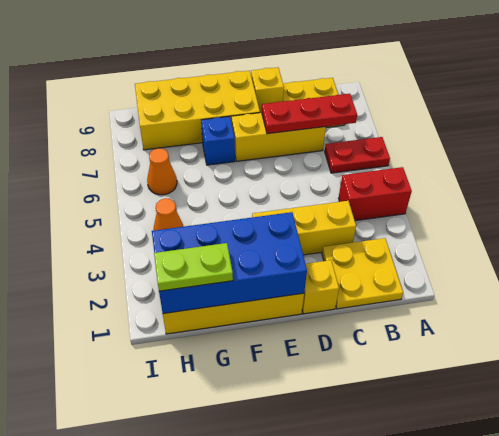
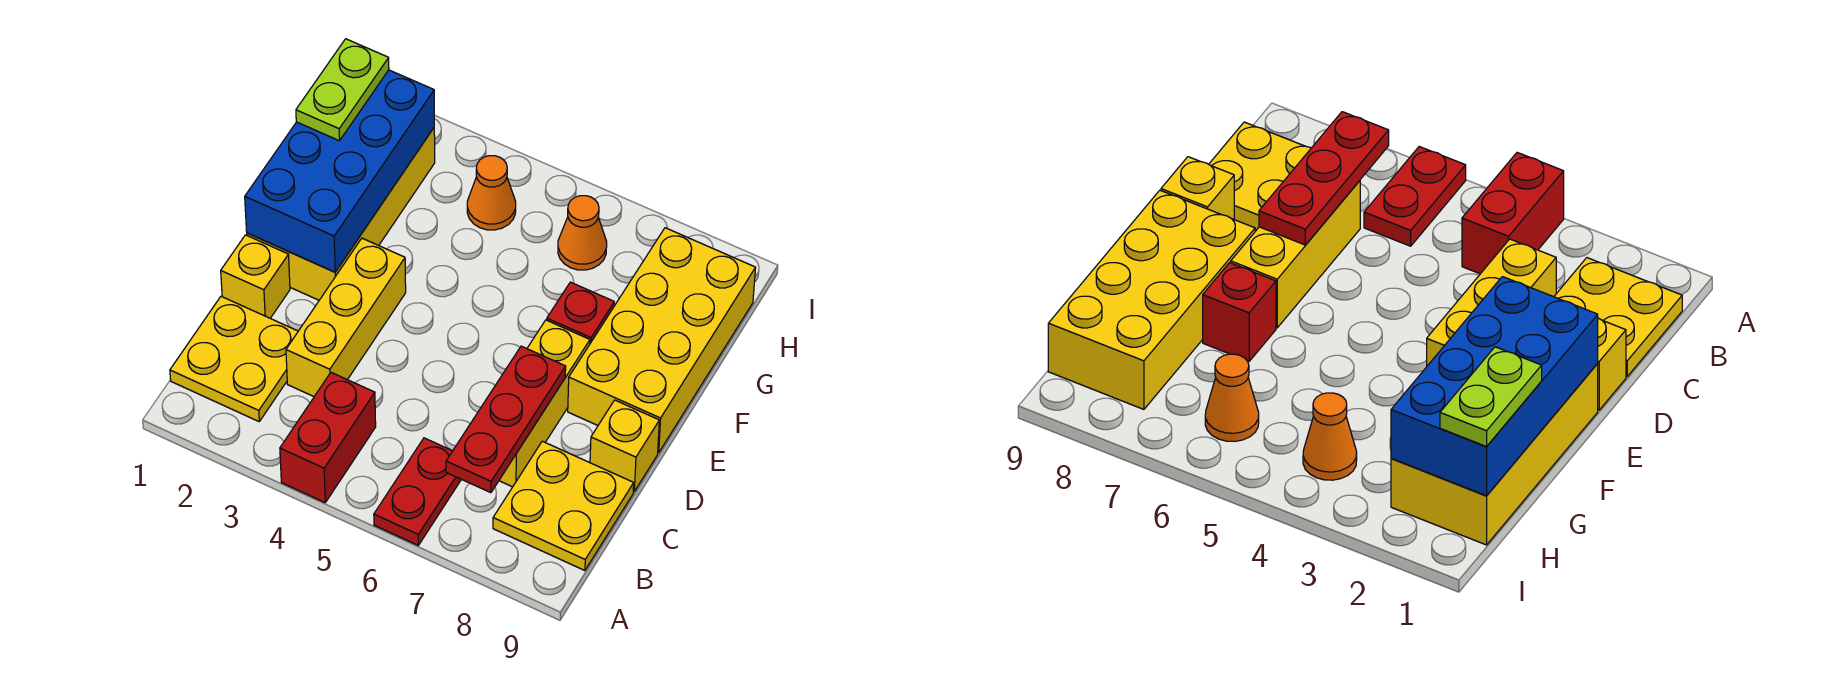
blue brick F7 level 1 -> red brick F7 level 1

